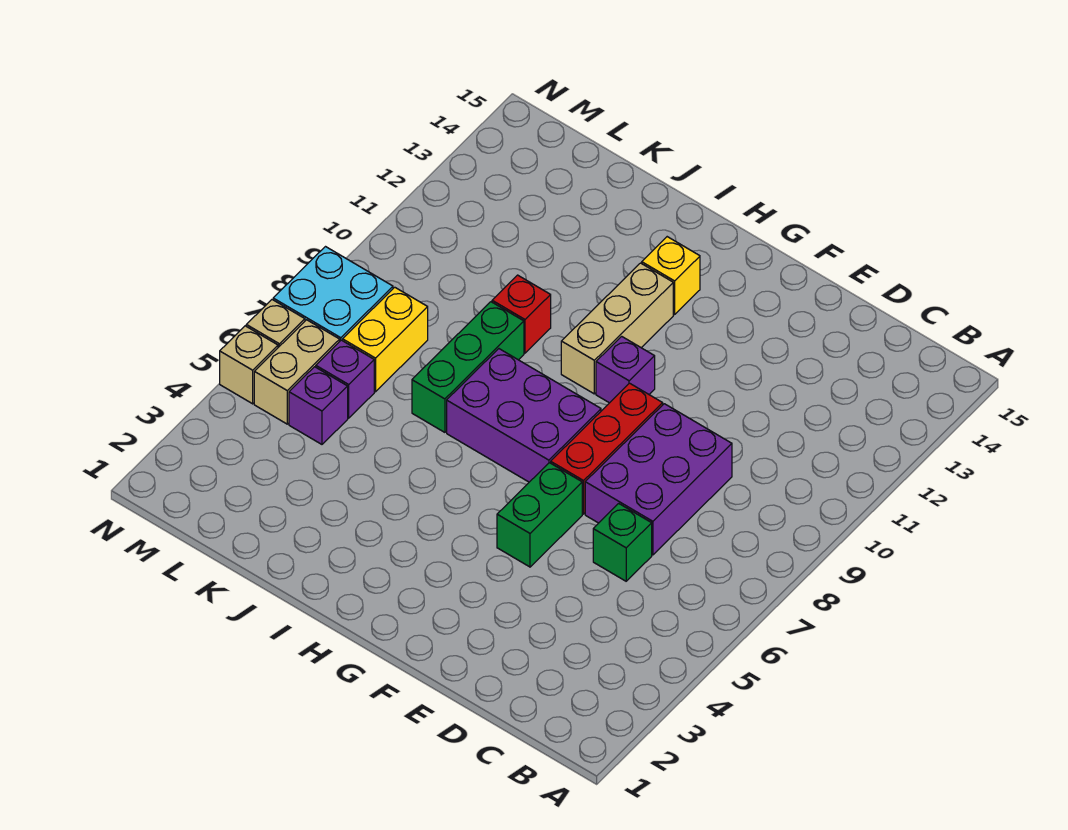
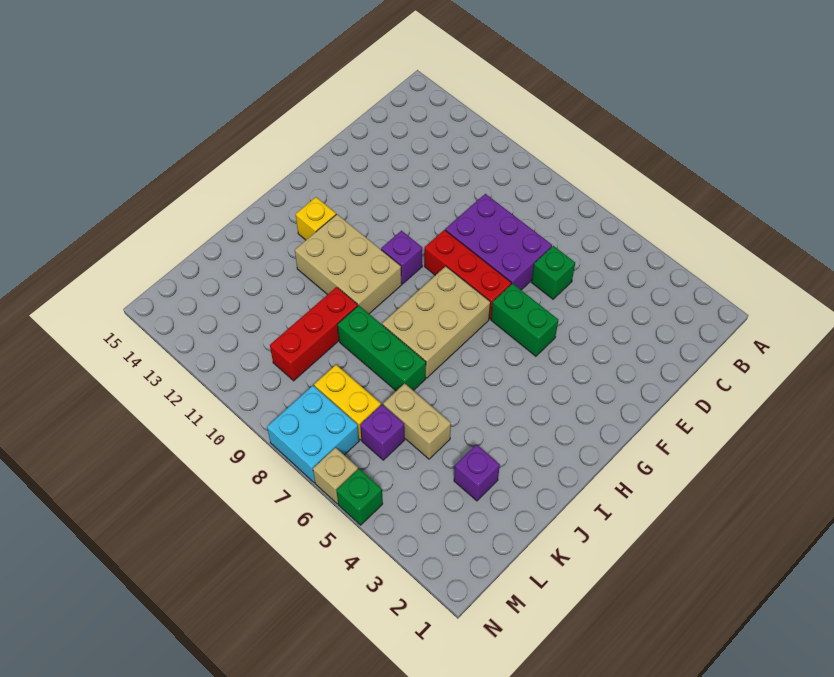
purple brick G7:I8 level 1 -> tan brick G7:I8 level 1
tan brick H10:H12 level 1 -> tan brick H10:I12 level 1
red brick J10 level 1 -> red brick J10:L10 level 1
purple brick L5 level 1 -> purple brick K3 level 1
tan brick M5:M6 level 1 -> tan brick K5:K6 level 1
tan brick N5 level 1 -> green brick N5 level 1

